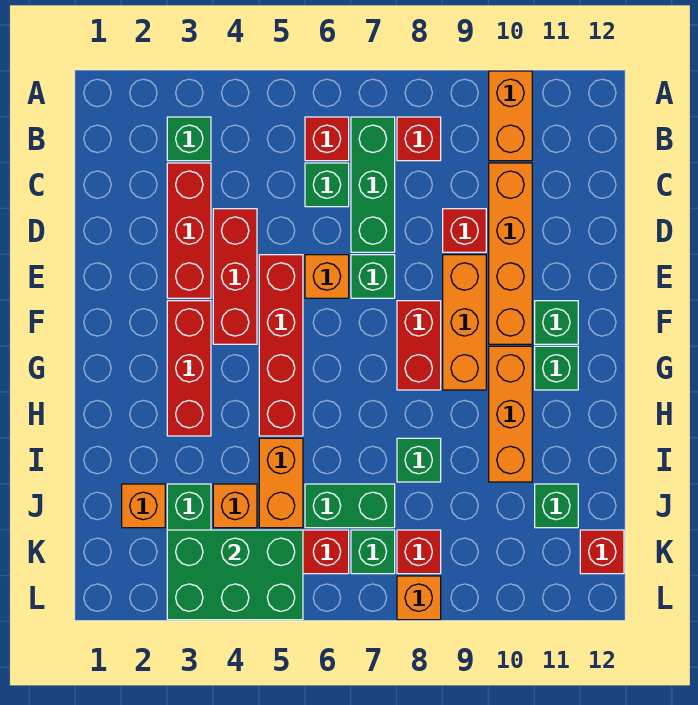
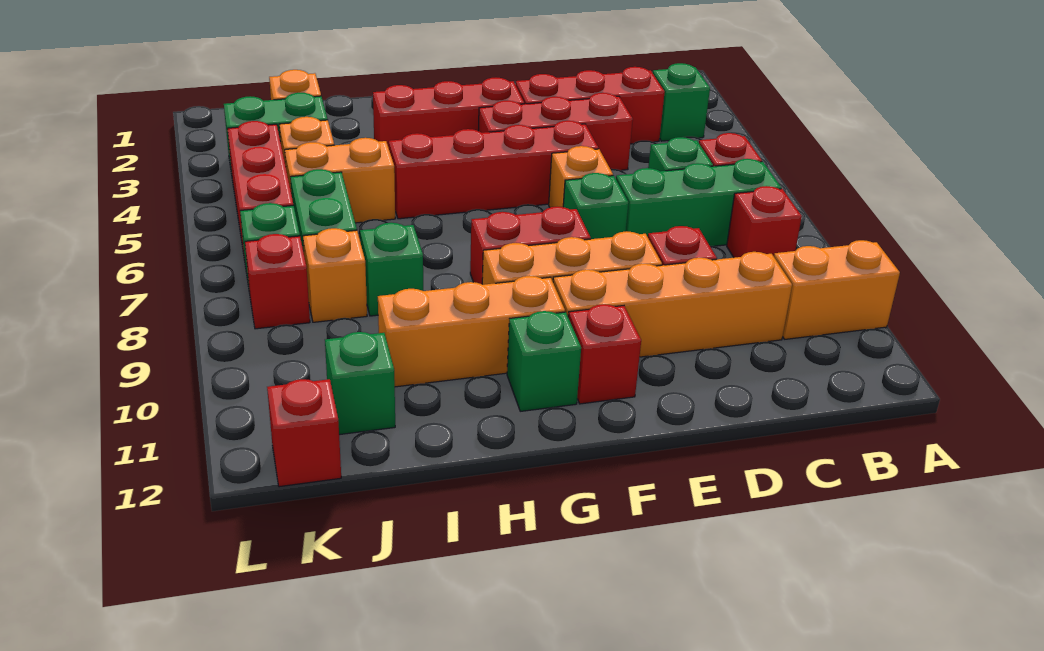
green brick F11 level 1 -> red brick F11 level 1
green brick K3:L5 level 2 -> none
orange brick L8 level 1 -> orange brick J8 level 1

